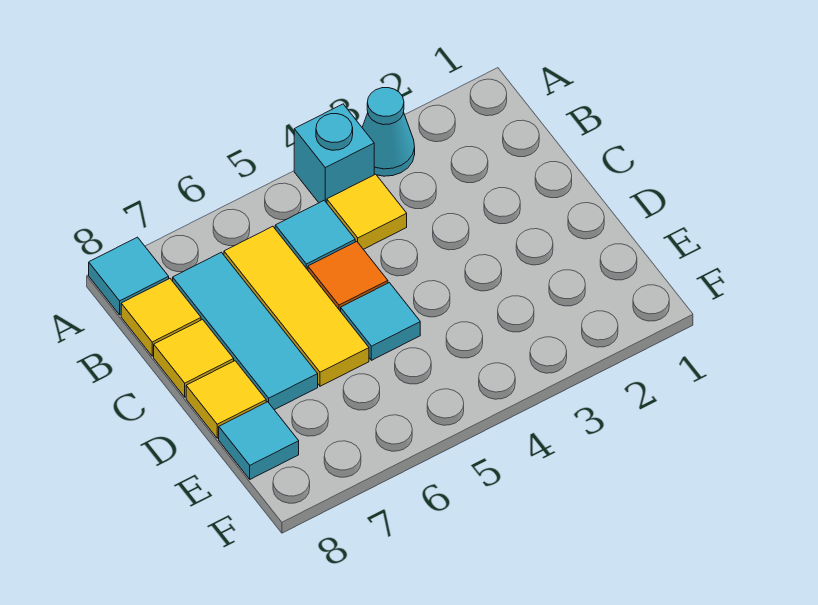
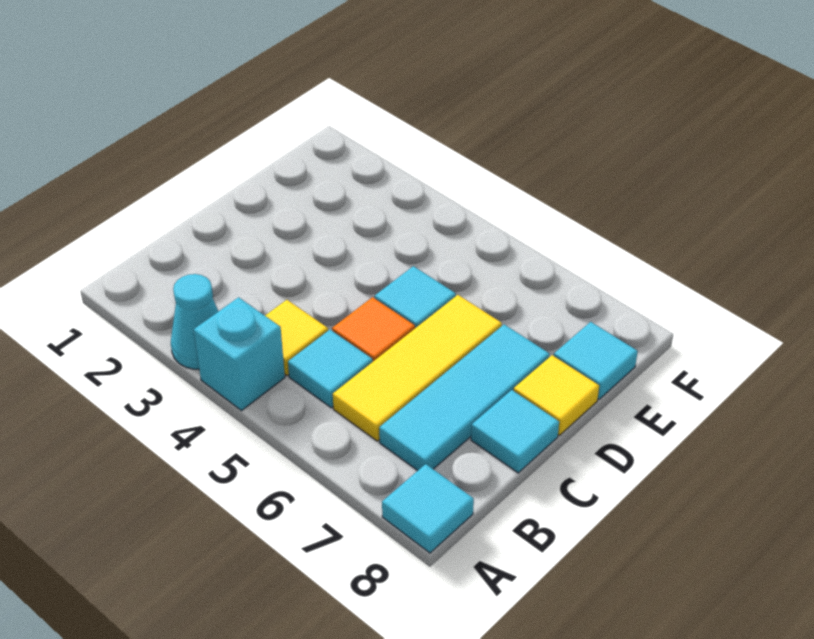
yellow tile B8 level 1 -> none
yellow tile C8 level 1 -> cyan tile C8 level 1

